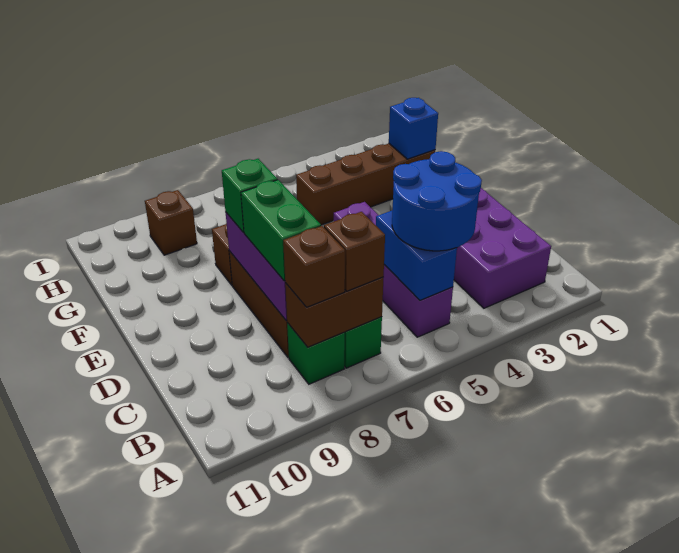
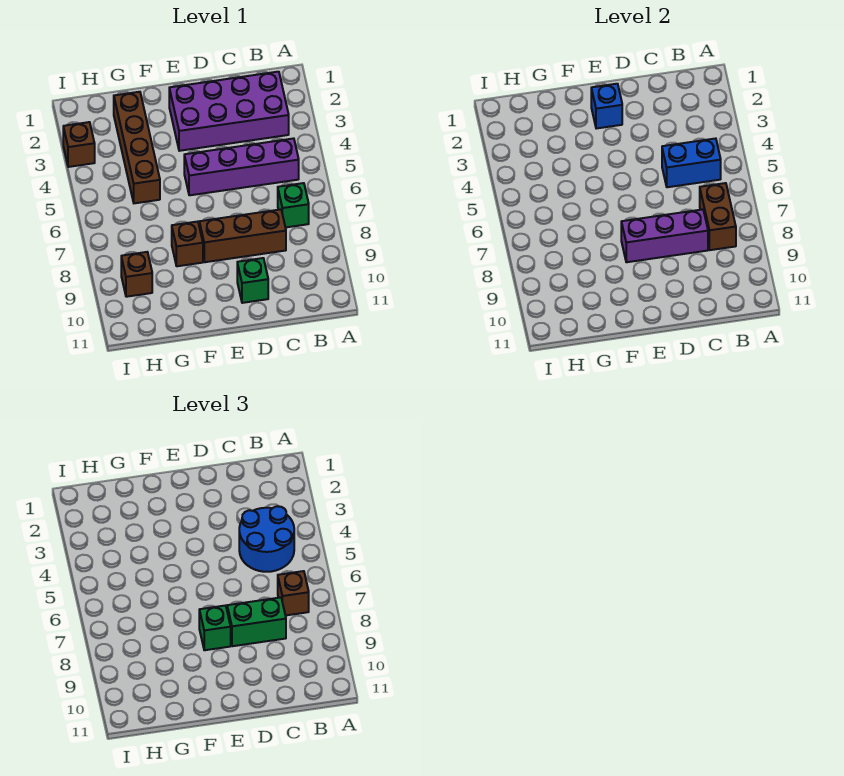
green brick B8 level 1 -> green brick D10 level 1
brown brick B8 level 3 -> brown brick I3 level 1
blue brick G2 level 2 -> blue brick E2 level 2

